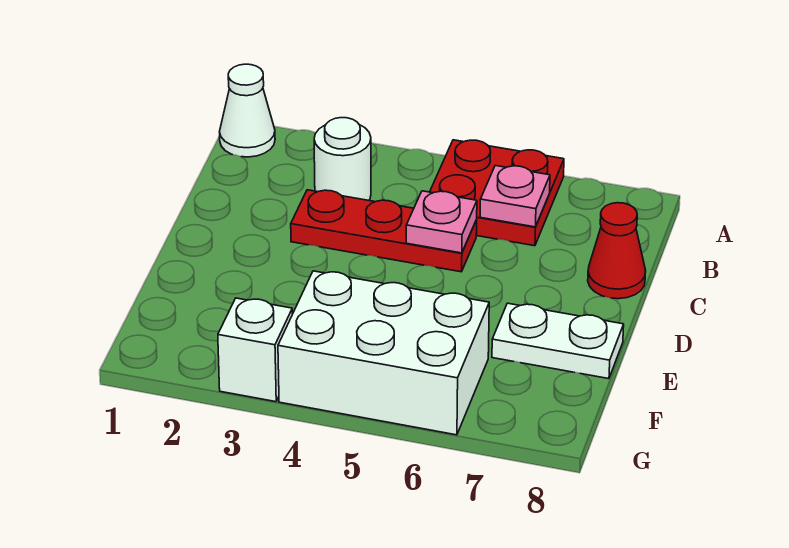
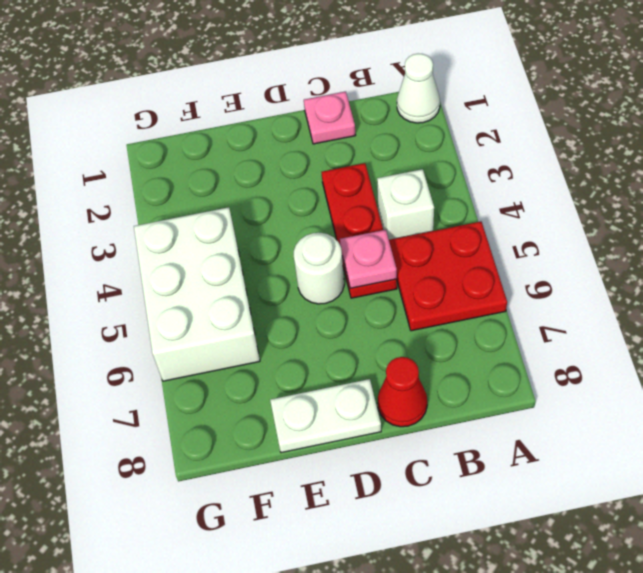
white round brick B3 level 1 -> white round brick D5 level 1
pink plate B6 level 2 -> pink plate C1 level 1
white plate E7:E8 level 1 -> white plate D8:E8 level 1
white brick G3 level 1 -> white brick B4 level 1

